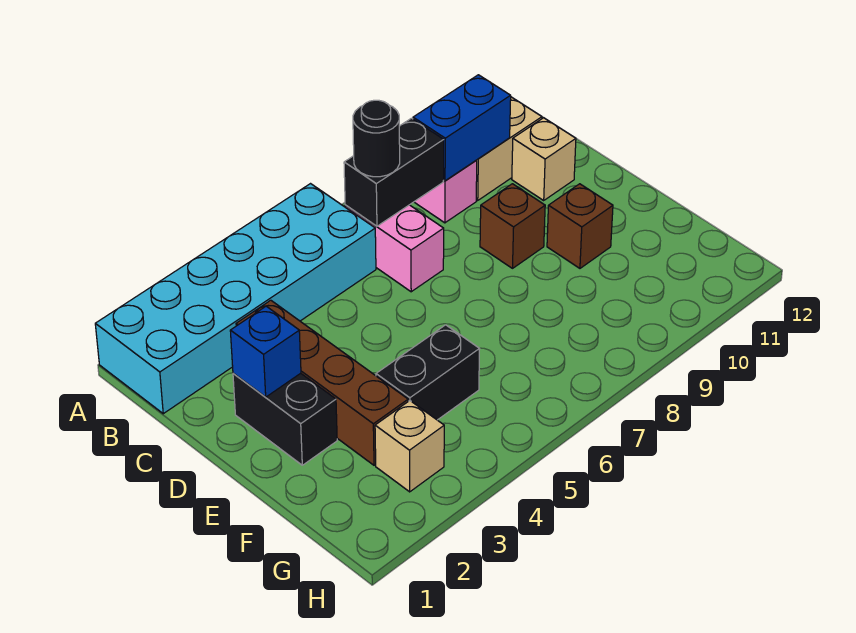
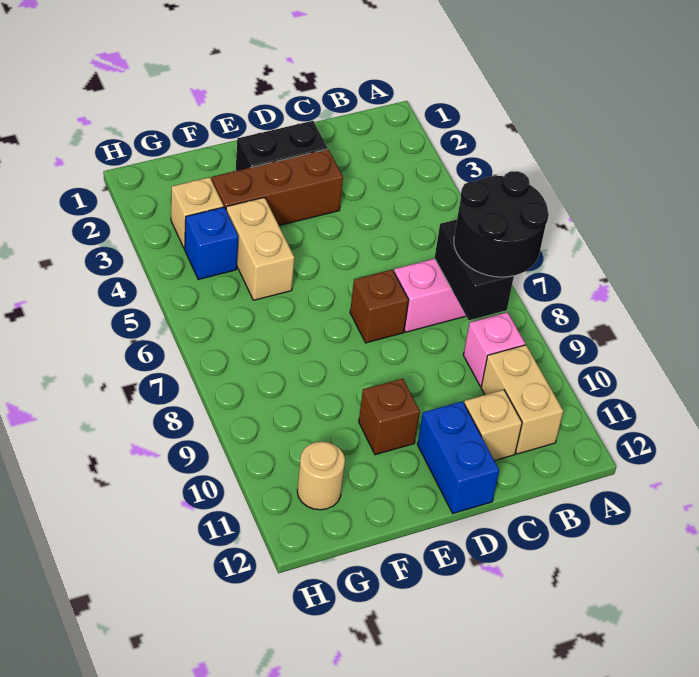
cyan brick A1:B6 level 1 -> none
black round brick B7 level 3 -> black round brick A7:B8 level 3
blue brick B9:B10 level 2 -> blue brick D11:D12 level 1
brown brick C3:F3 level 1 -> brown brick D3:F3 level 1
blue brick D2 level 2 -> blue brick G4 level 1
brown brick D9 level 1 -> brown brick D7 level 1
black brick F4:F5 level 1 -> tan brick F4:F5 level 1
none -> tan round brick G11 level 1

